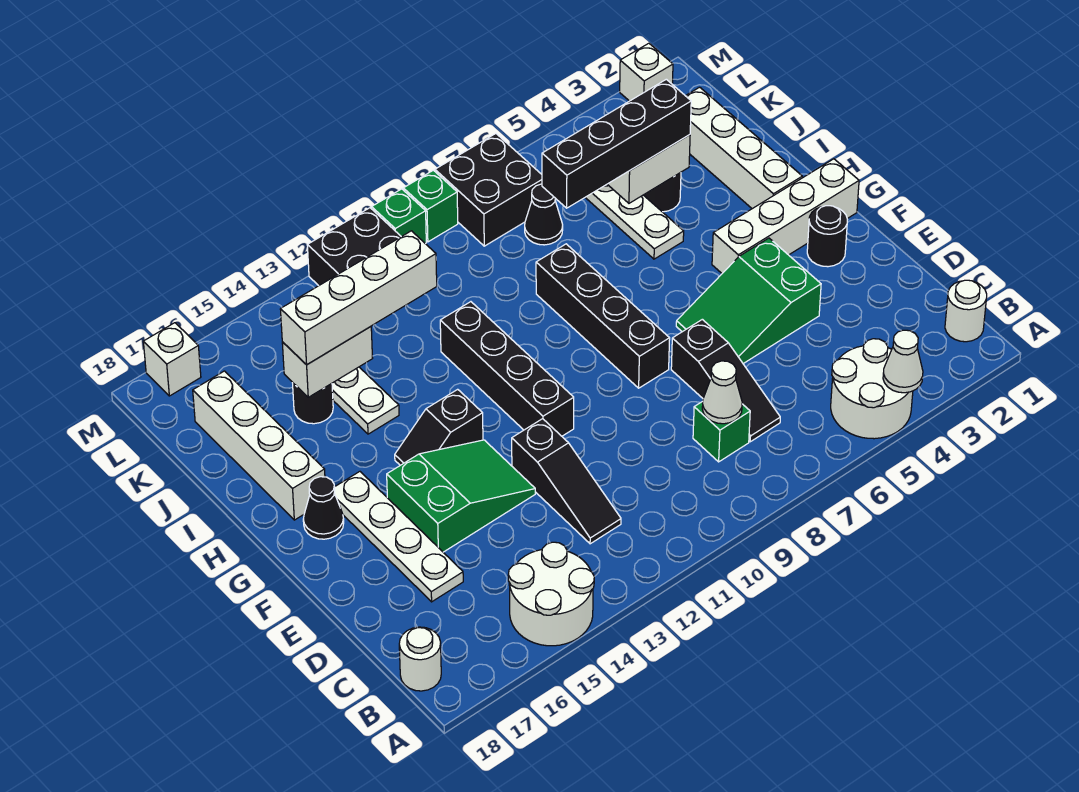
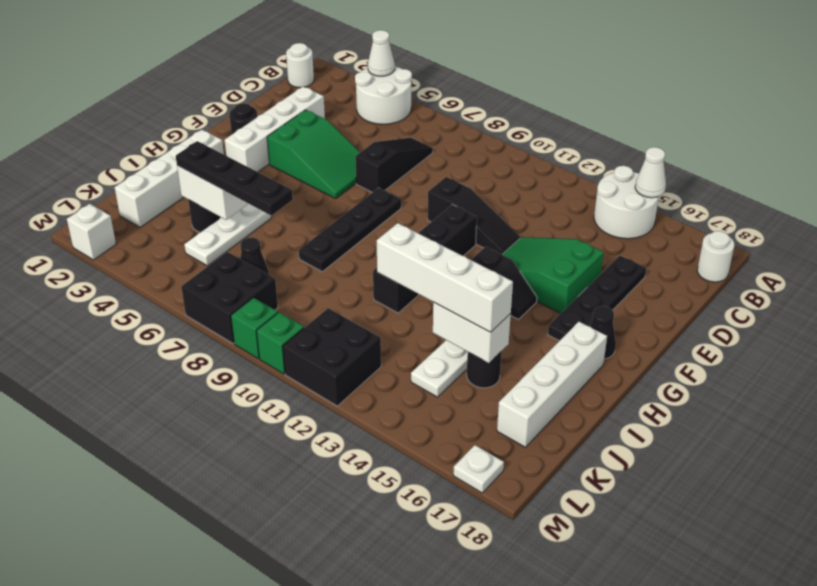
green brick C8 level 1 -> none
white cone C8 level 2 -> white cone A15 level 2
black slope C12:E12 level 1 top E -> black slope E10:E12 level 1 top 10
white plate D16:G16 level 1 -> black plate D16:G16 level 1
black brick F8:I8 level 1 -> black plate F8:I8 level 1
white brick G1:G4 level 1 -> white brick D3:G3 level 1
black brick J4:J7 level 3 -> black plate J4:J7 level 3
white brick M17 level 1 -> white plate M17 level 1

